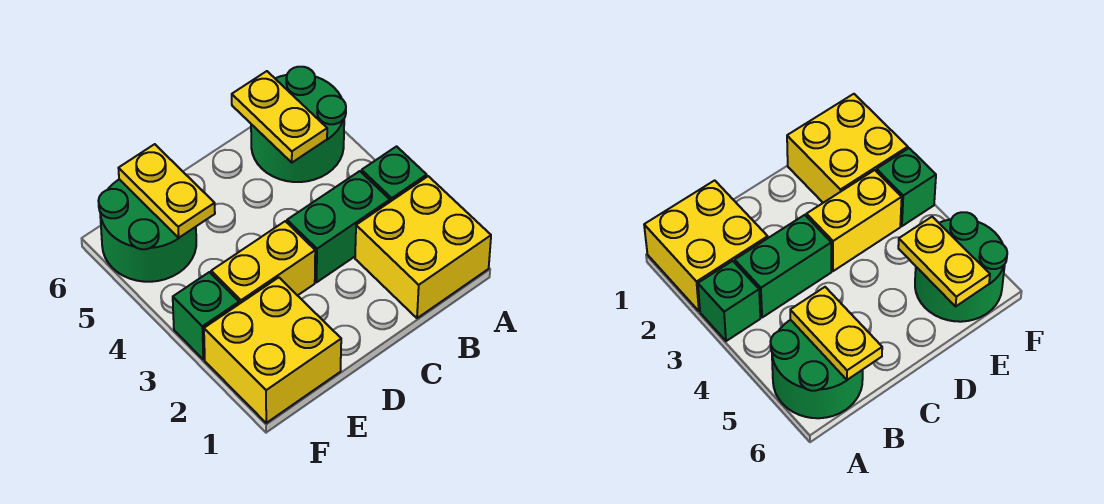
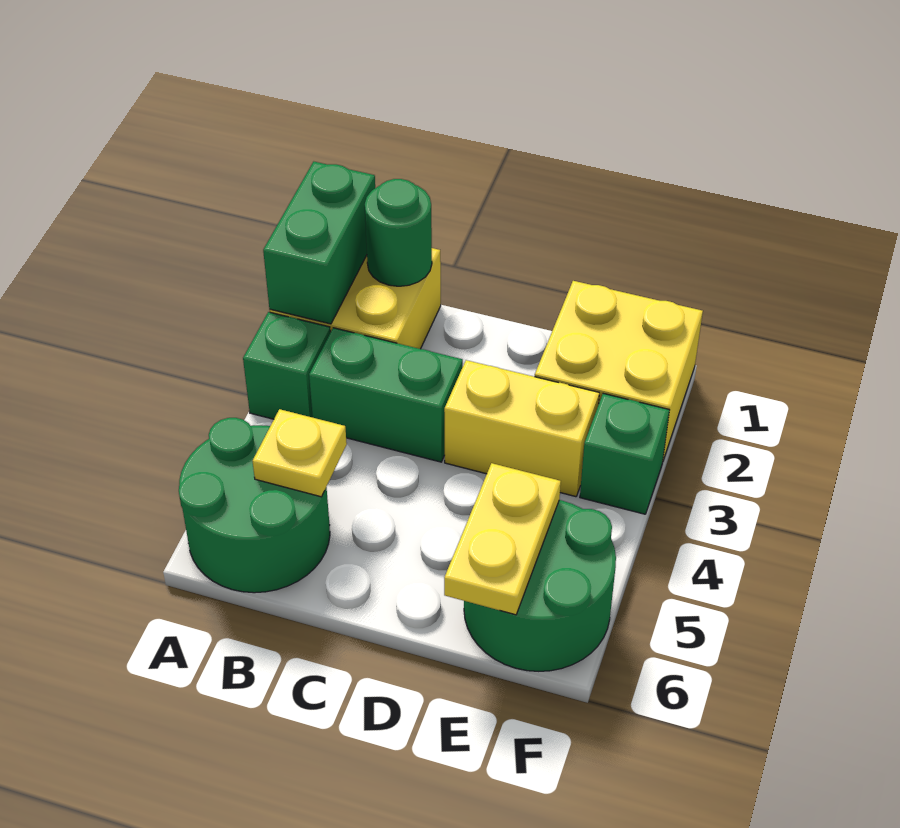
none -> green brick A1:A2 level 2
none -> green round brick B1 level 2
yellow plate B5:B6 level 2 -> yellow plate B5 level 2

